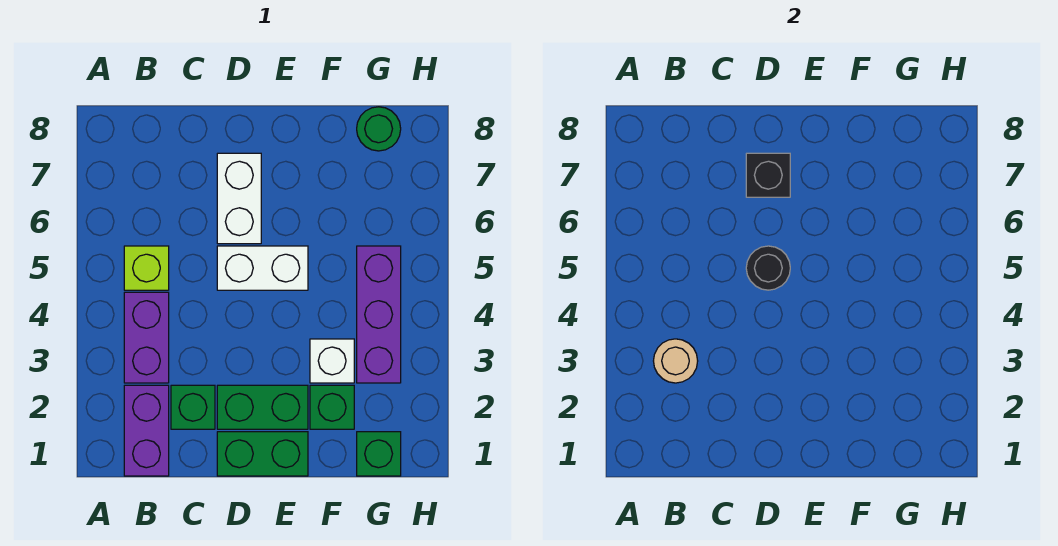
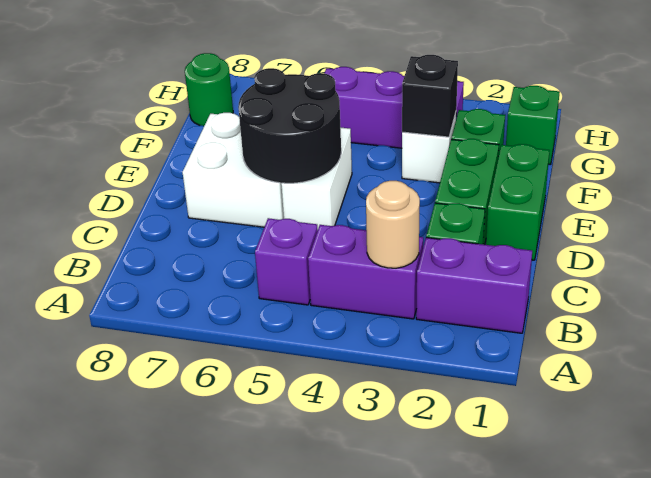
lime brick B5 level 1 -> purple brick B5 level 1
black round brick D5 level 2 -> black round brick D5:E6 level 2
white brick D6:D7 level 1 -> white brick D6:E7 level 1
black brick D7 level 2 -> black brick F3 level 2

